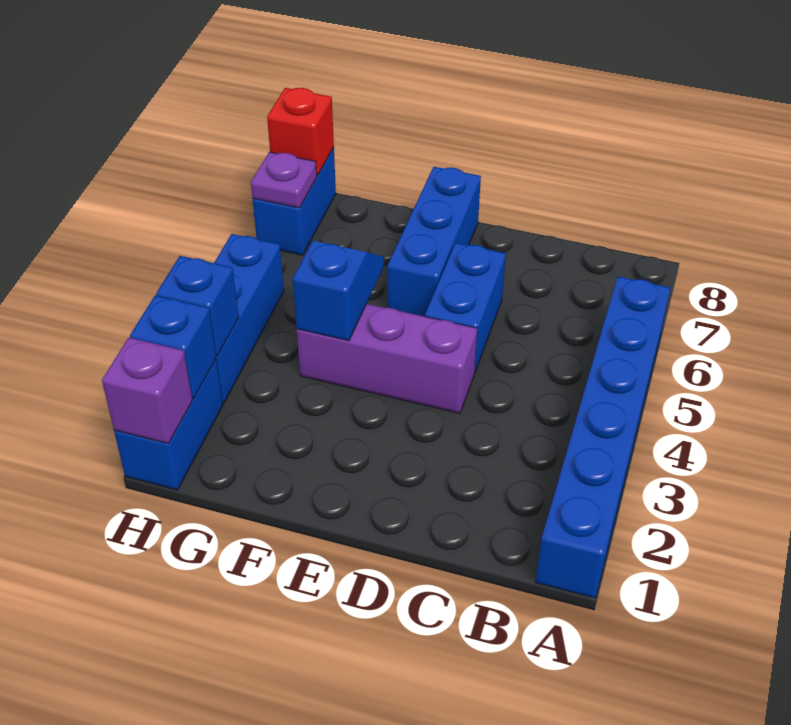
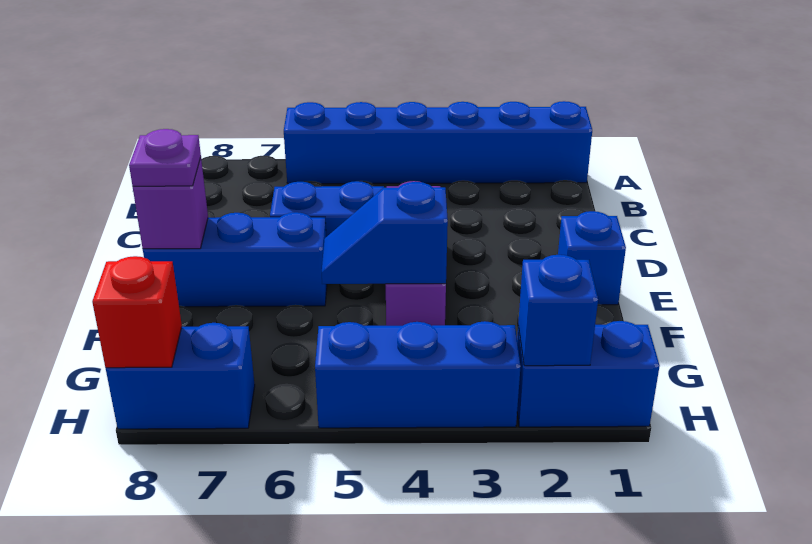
purple brick H1 level 2 -> purple brick E8 level 2
blue brick H3 level 2 -> blue brick E1 level 1
purple plate H7 level 2 -> purple plate E8 level 3

